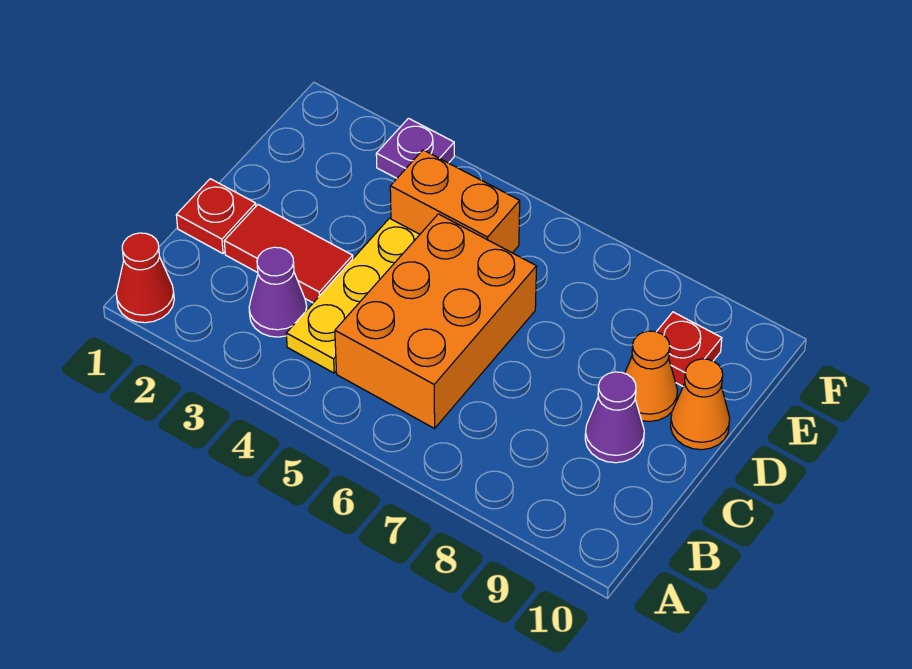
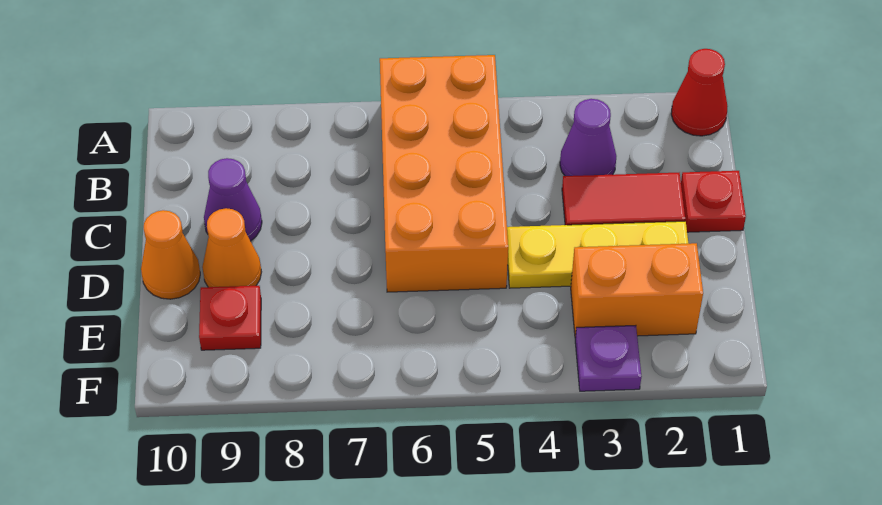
yellow plate B4:D4 level 1 -> yellow plate D2:D4 level 1
orange brick B5:D6 level 1 -> orange brick A5:D6 level 1
orange brick E4:E5 level 1 -> orange brick E2:E3 level 1

